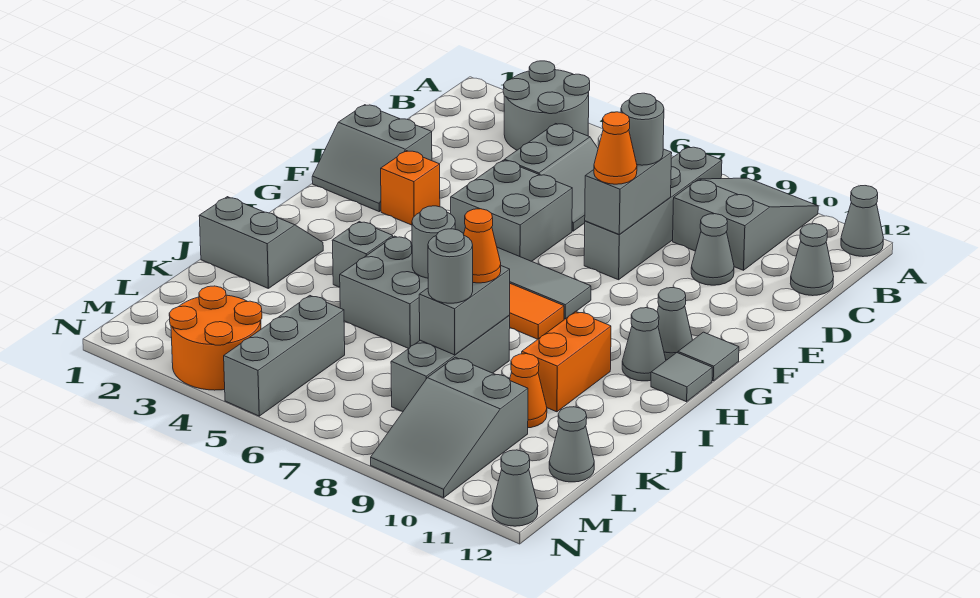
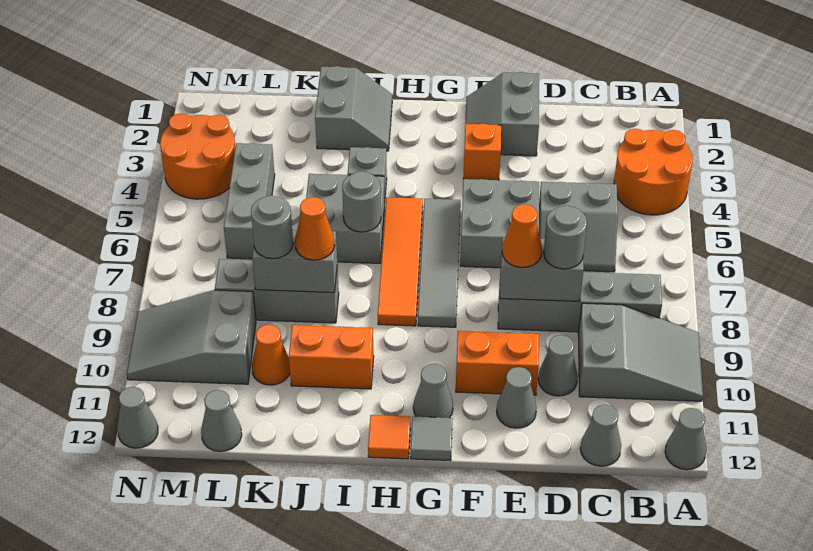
grey round brick A3:B4 level 1 -> orange round brick A3:B4 level 1
none -> orange brick E10:F10 level 1
grey cone H11 level 1 -> grey cone E11 level 1
grey tile H12 level 1 -> orange tile H12 level 1
grey brick L5:N5 level 1 -> grey brick L4:L6 level 1

